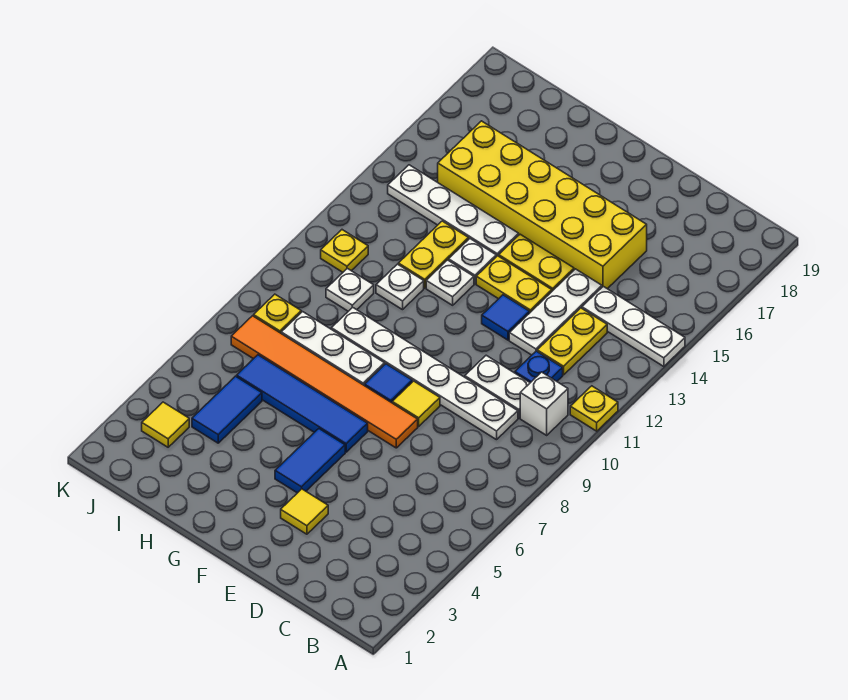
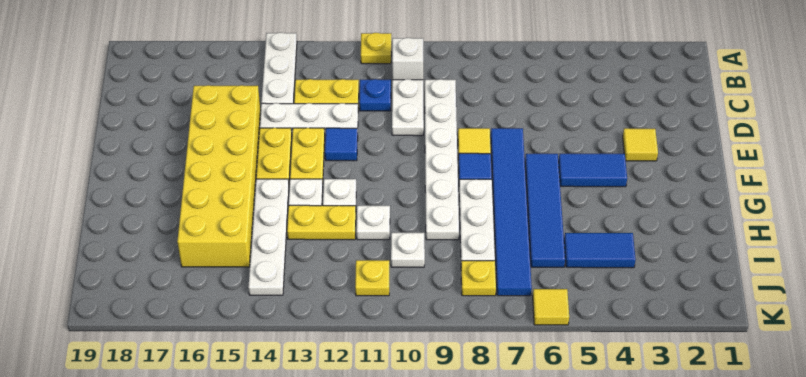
orange tile E7:J7 level 1 -> blue tile E7:J7 level 1
yellow tile J3 level 1 -> yellow tile K6 level 1

